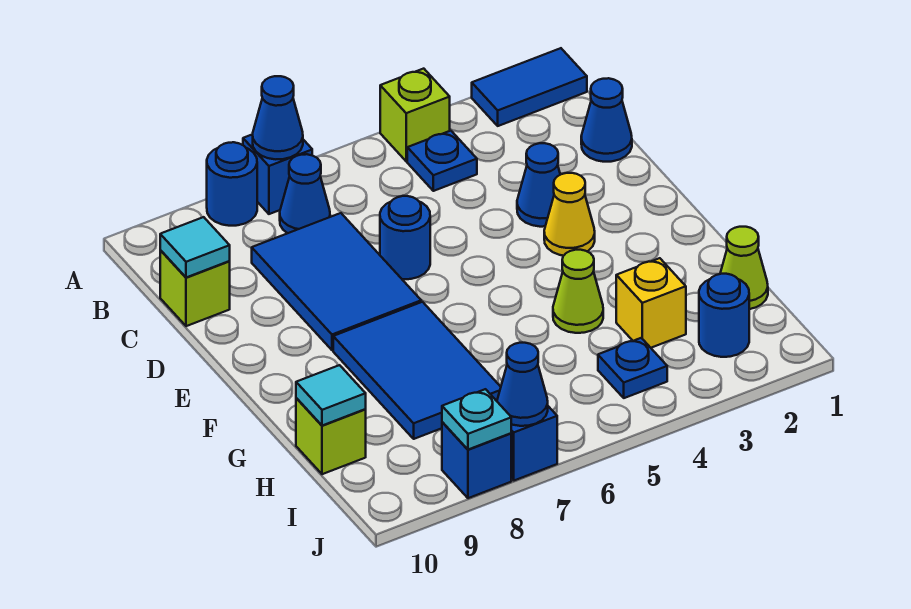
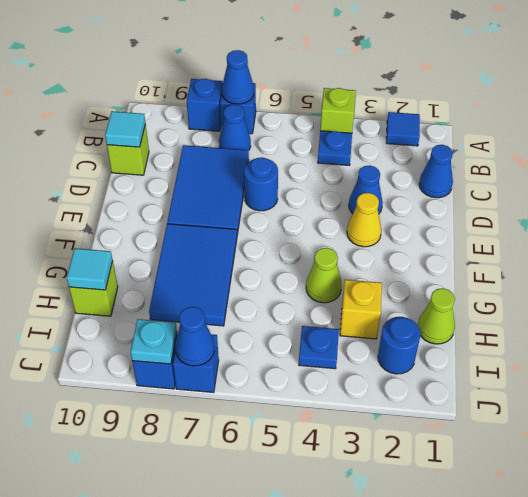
blue tile A1:A2 level 1 -> blue tile A2 level 1
blue round brick A8 level 1 -> blue brick A8 level 1

